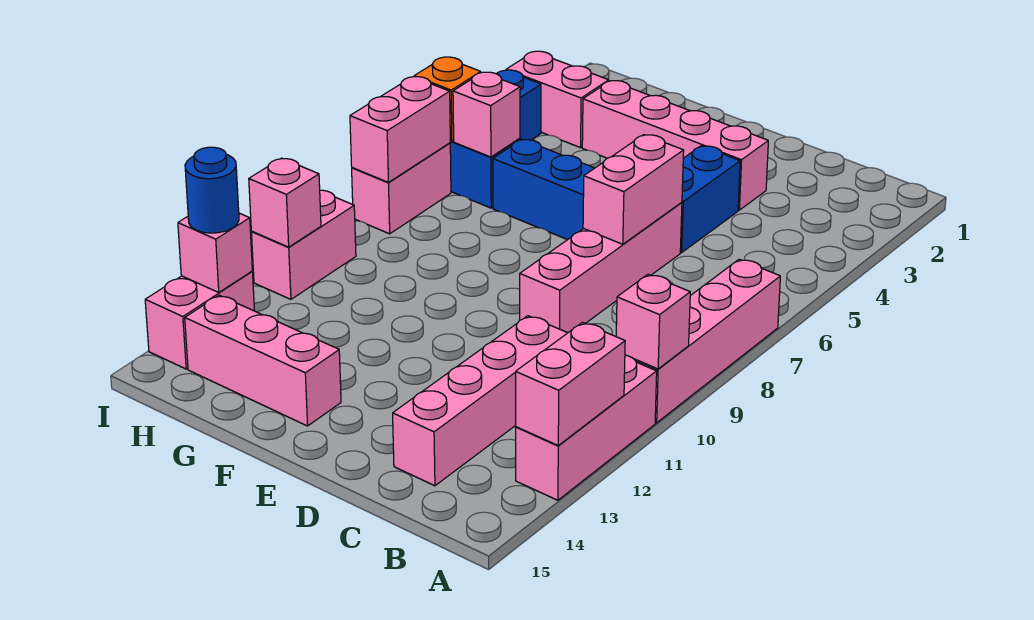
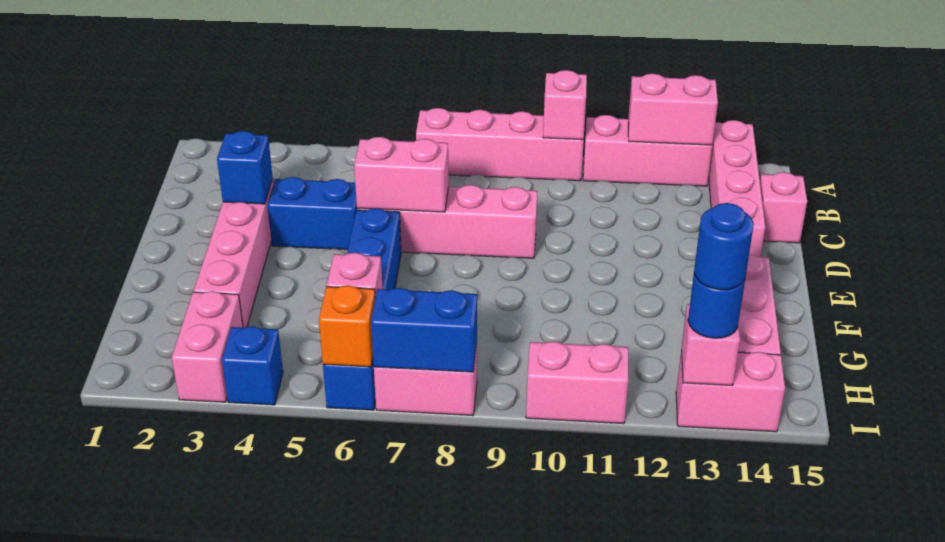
pink brick C11:C14 level 1 -> pink brick A14:D14 level 1
none -> blue brick D3 level 2
pink brick I7:I8 level 2 -> blue brick I7:I8 level 2
pink brick I11 level 2 -> pink brick C15 level 1
none -> blue round brick I13 level 4

